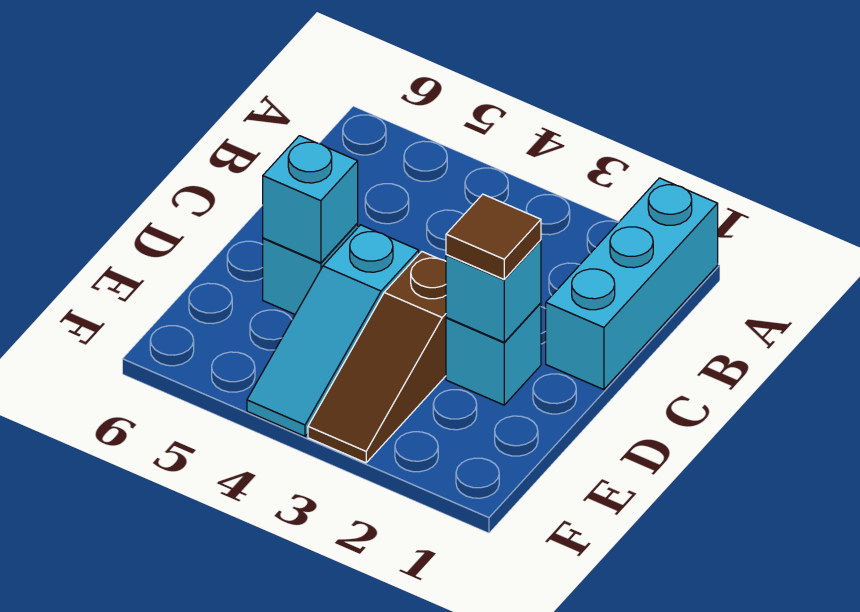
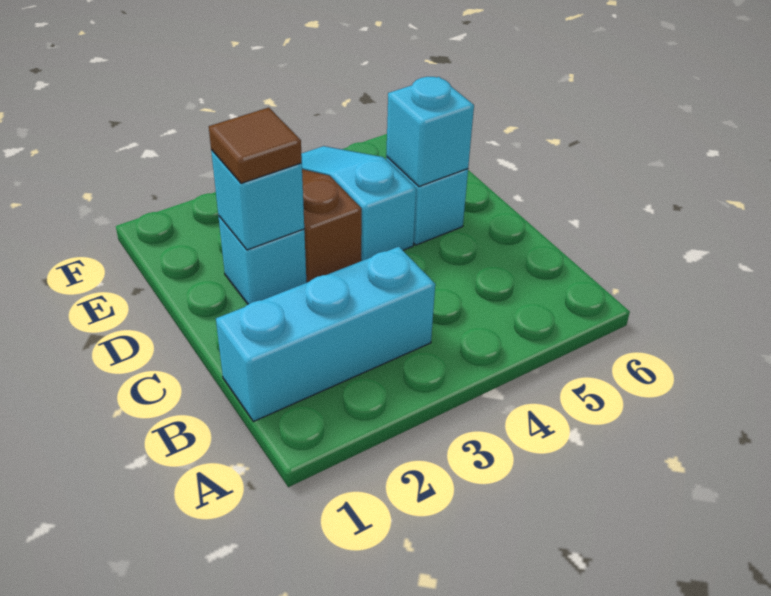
cyan brick A1:C1 level 1 -> cyan brick B1:B3 level 1

